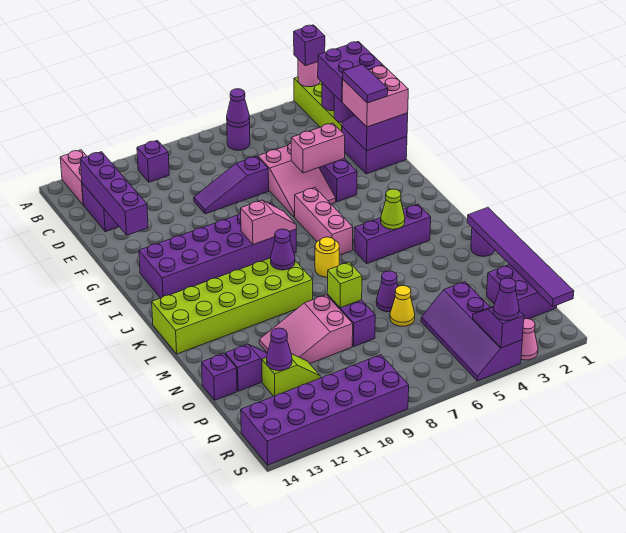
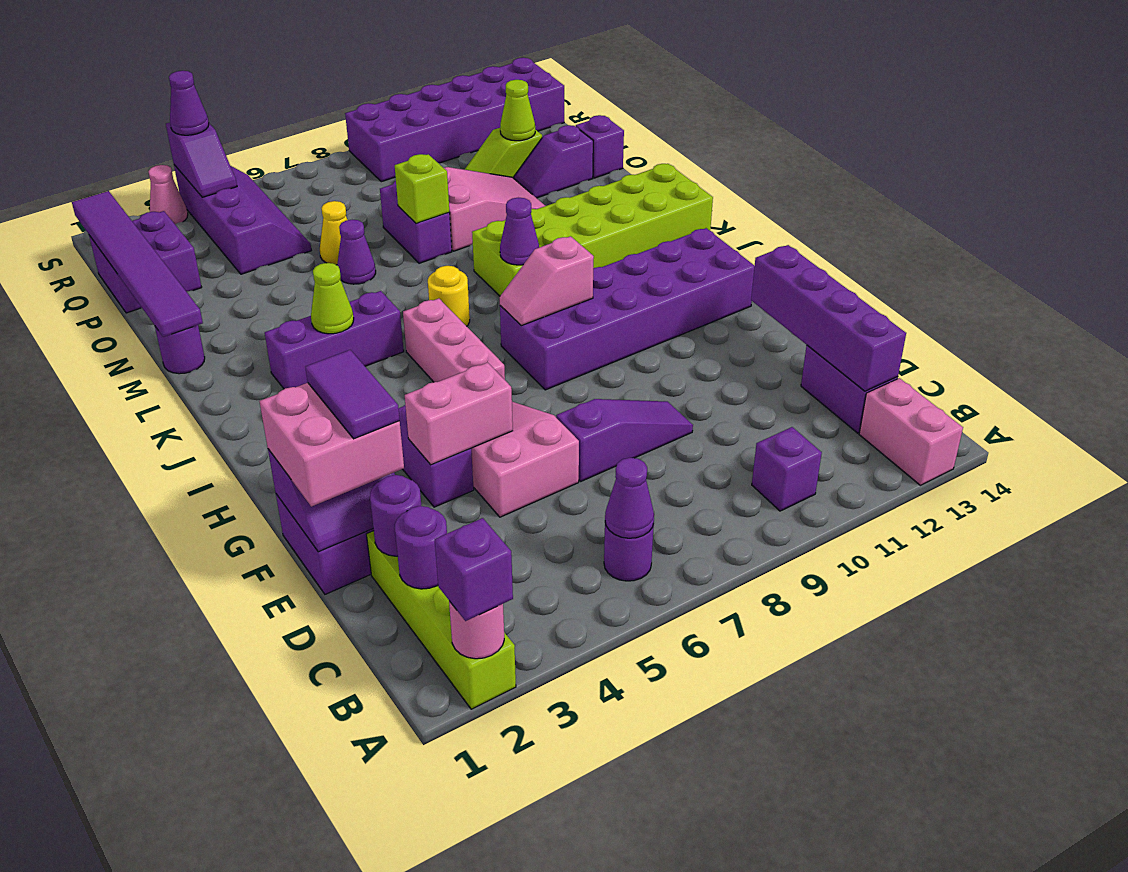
purple brick C1:D2 level 3 -> none
purple cone P12 level 2 -> lime cone P12 level 2

